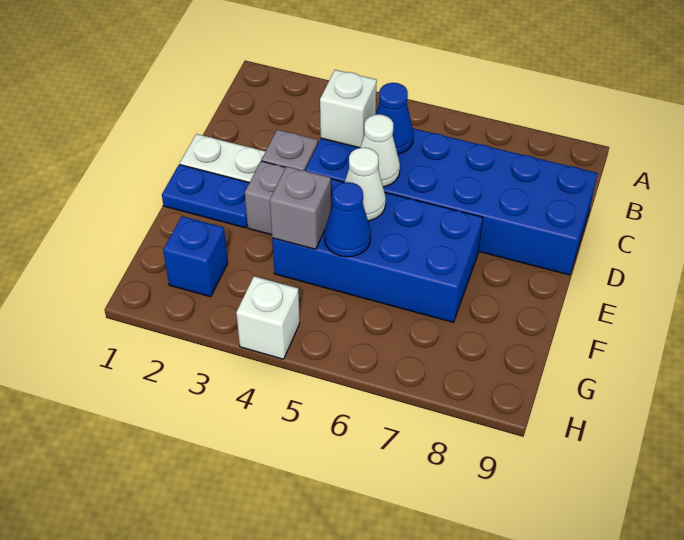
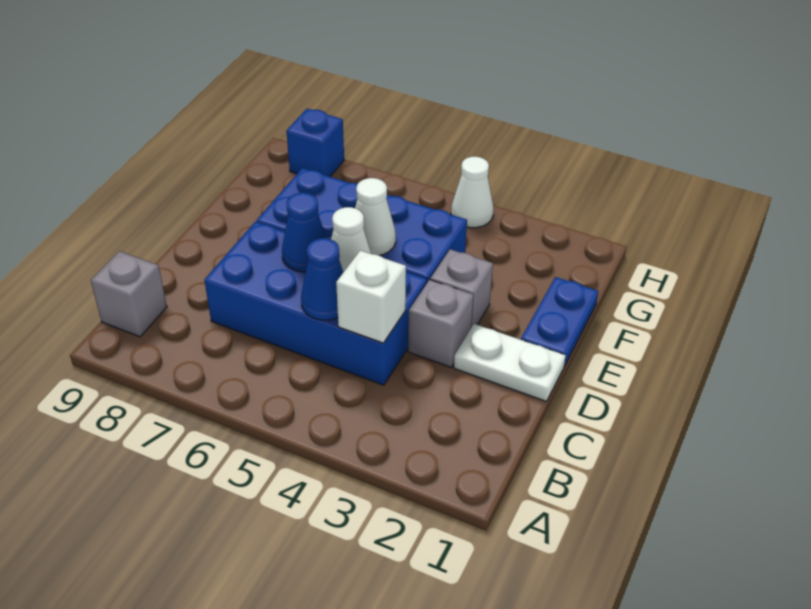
blue brick C4:D9 level 1 -> blue brick C4:D7 level 1
blue plate E1:E2 level 1 -> blue plate E1:F1 level 1
grey brick F4 level 2 -> grey brick B9 level 1
blue cone F5 level 2 -> blue cone D6 level 2
blue brick G2 level 1 -> blue brick H8 level 1
white brick H4 level 1 -> white cone H4 level 1

